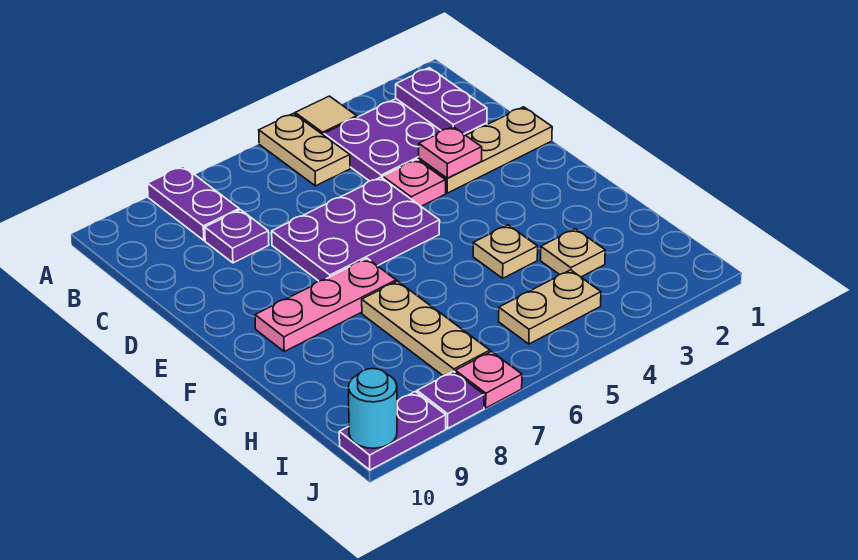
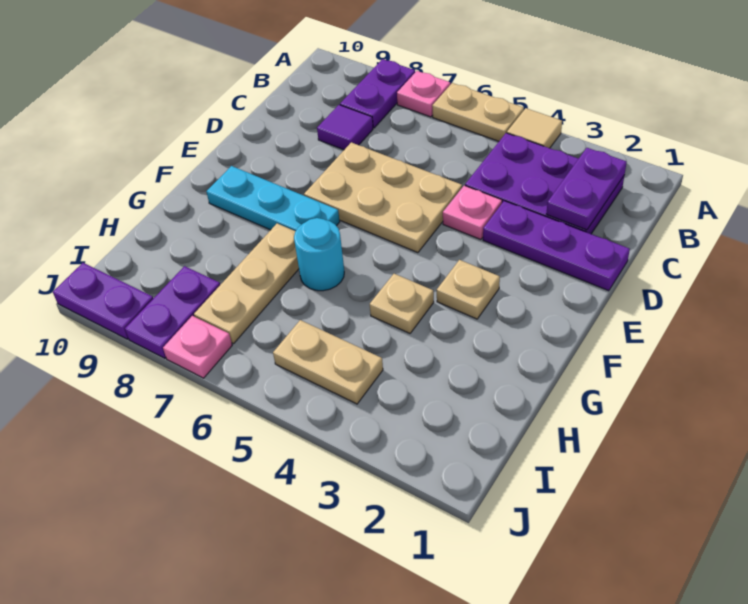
tan plate A5:B5 level 1 -> tan plate A5:A6 level 1
purple plate C8 level 1 -> purple tile C8 level 1
tan plate D1:D3 level 1 -> purple plate D1:D3 level 1
pink plate D3 level 2 -> pink plate A7 level 1
purple plate D5:E7 level 1 -> tan plate D5:E7 level 1
pink plate F7:F9 level 1 -> cyan plate F7:F9 level 1
tan plate H3 level 1 -> tan plate F3 level 1
purple plate J8 level 1 -> purple plate I8:J8 level 1
cyan round brick J10 level 2 -> cyan round brick G6 level 1

